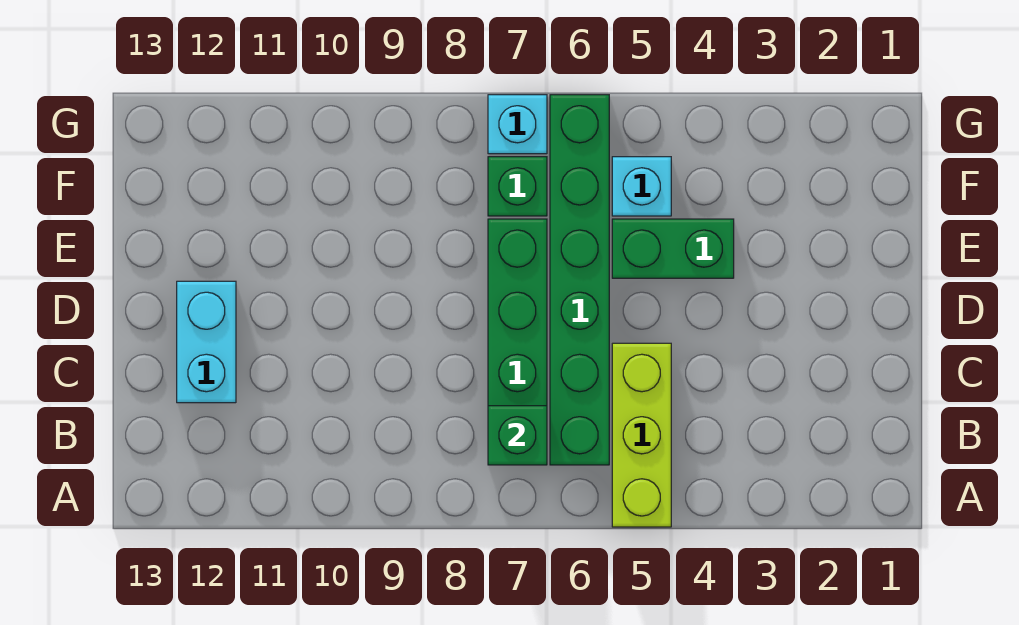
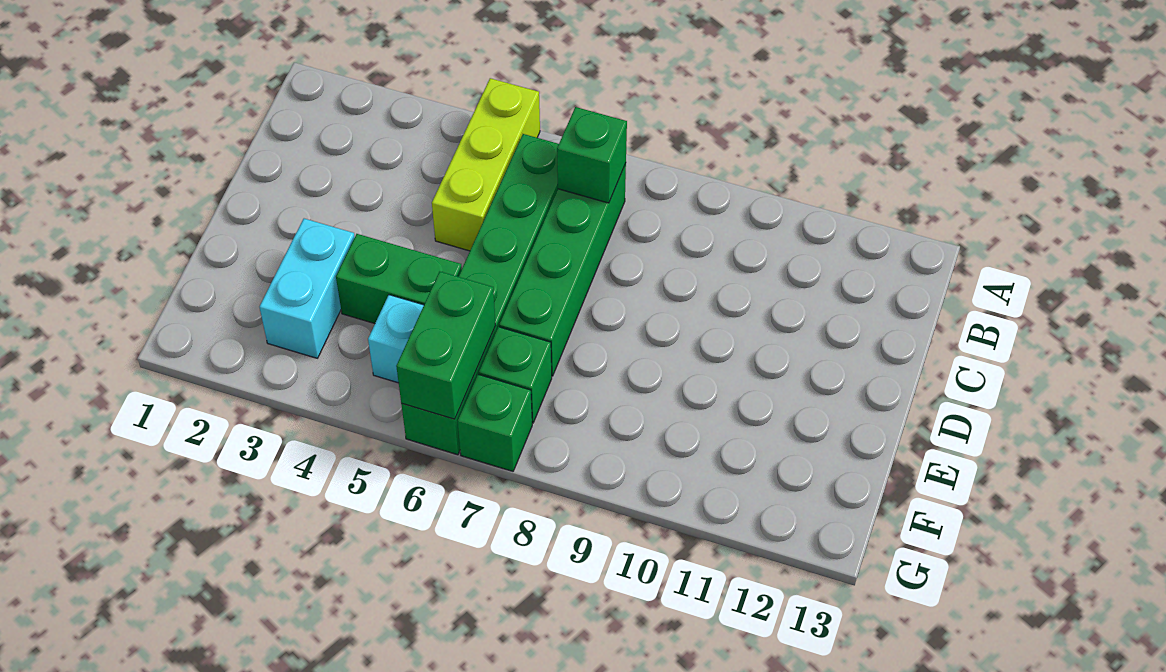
cyan brick C12:D12 level 1 -> cyan brick E3:F3 level 1
none -> green brick F6:G6 level 2
cyan brick G7 level 1 -> green brick G7 level 1

